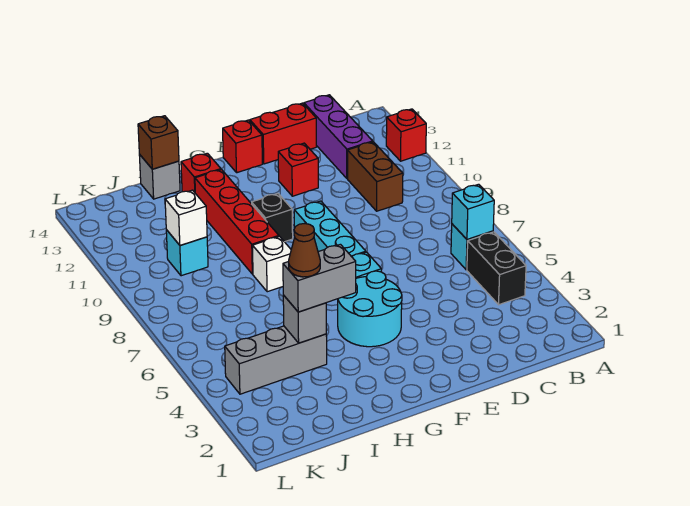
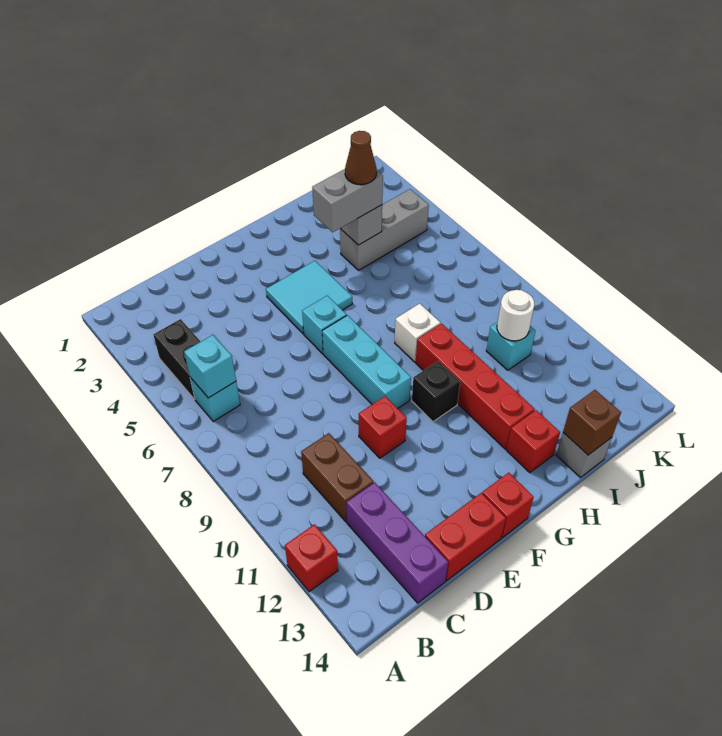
red brick E12 level 1 -> red brick E10 level 1
cyan round brick F4:G5 level 1 -> cyan tile F4:G5 level 1
white brick J10 level 2 -> white round brick J10 level 2

